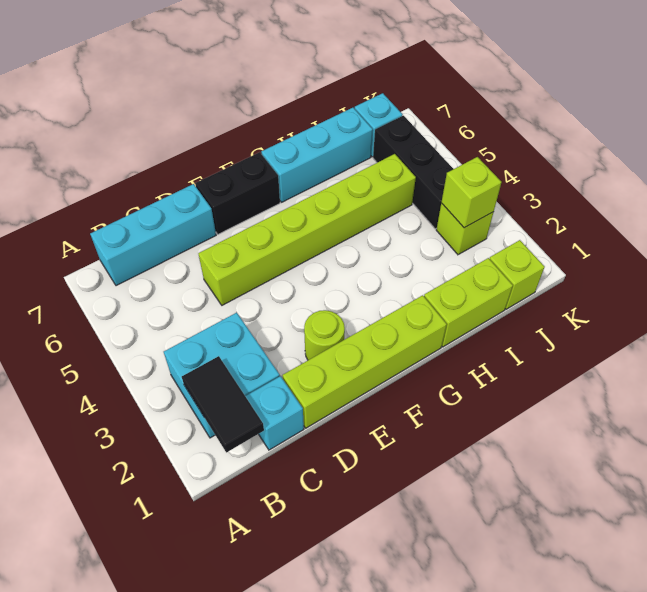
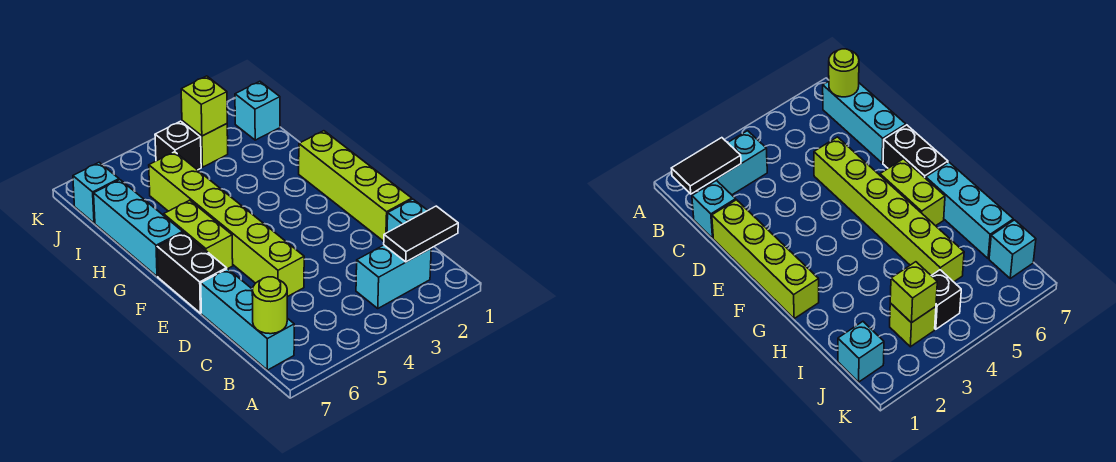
cyan brick B2:C3 level 1 -> cyan brick B2:B3 level 1
lime round brick E2 level 1 -> lime round brick B7 level 2
lime brick H1:I1 level 1 -> lime brick F6:G6 level 1
lime brick J1 level 1 -> cyan brick J1 level 1
black brick J4:J6 level 1 -> black brick J4 level 1

